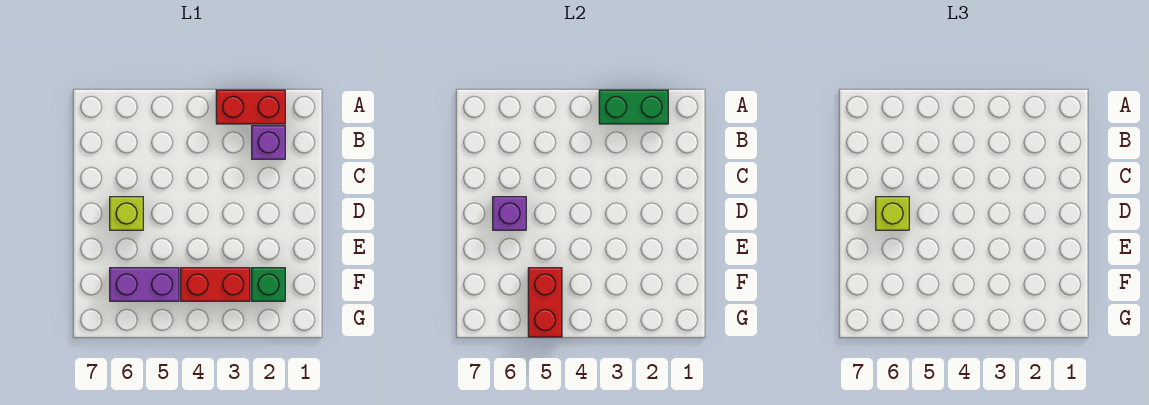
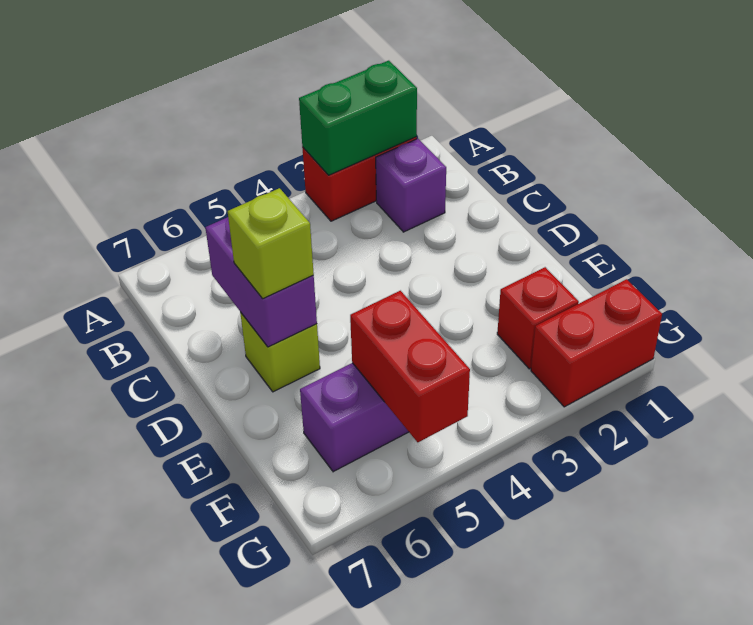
purple brick D6 level 2 -> purple brick C6:D6 level 2
green brick F2 level 1 -> red brick F2 level 1
red brick F3:F4 level 1 -> red brick G1:G2 level 1

